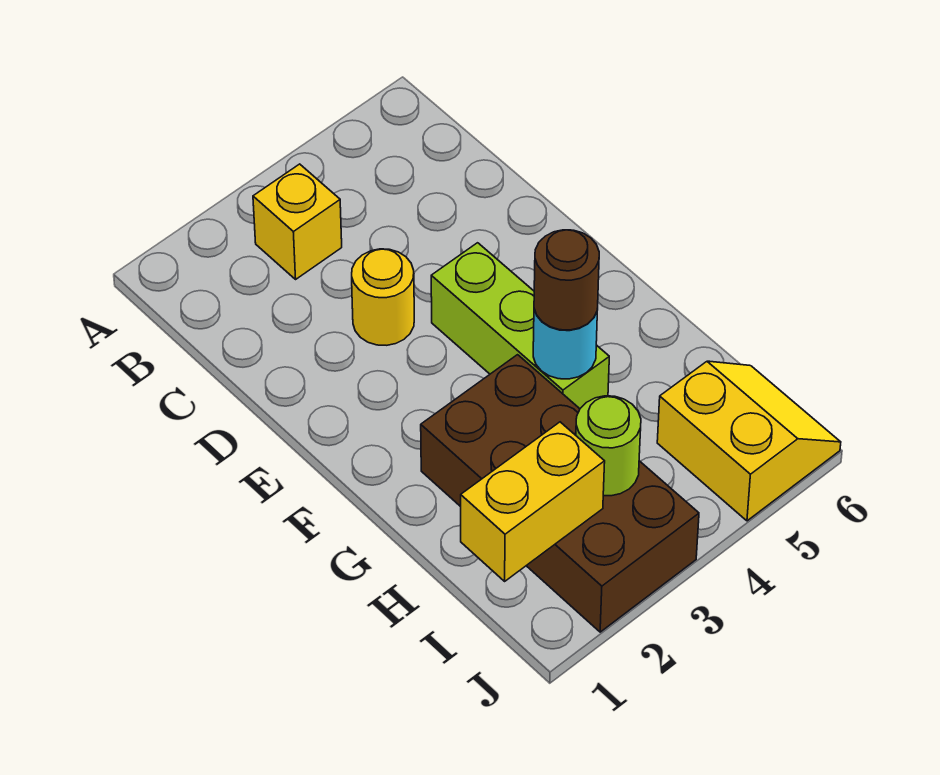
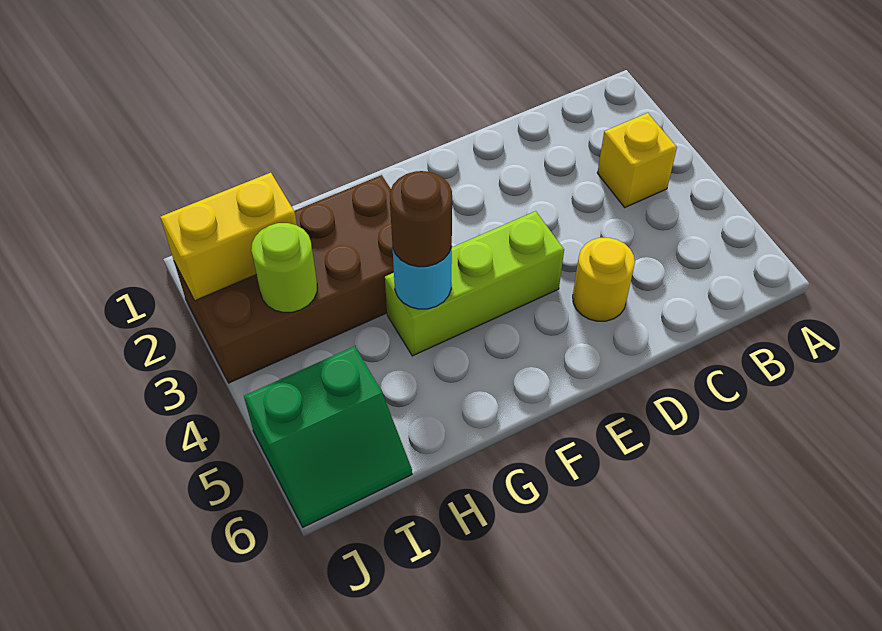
yellow round brick D3 level 1 -> yellow round brick D5 level 1
yellow brick I1:I2 level 2 -> yellow brick I2:J2 level 2
yellow slope I5:J6 level 1 top 5 -> green slope I5:J6 level 1 top 5

